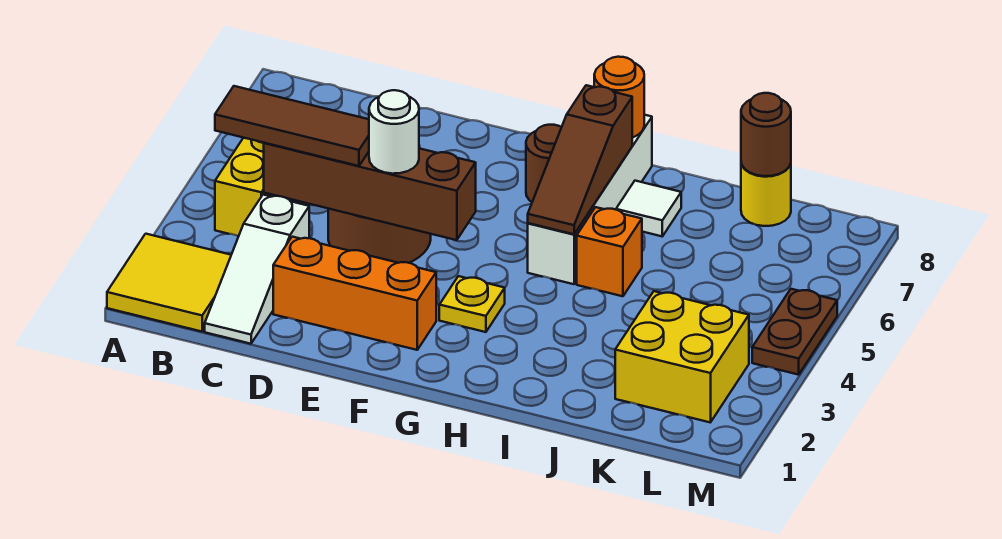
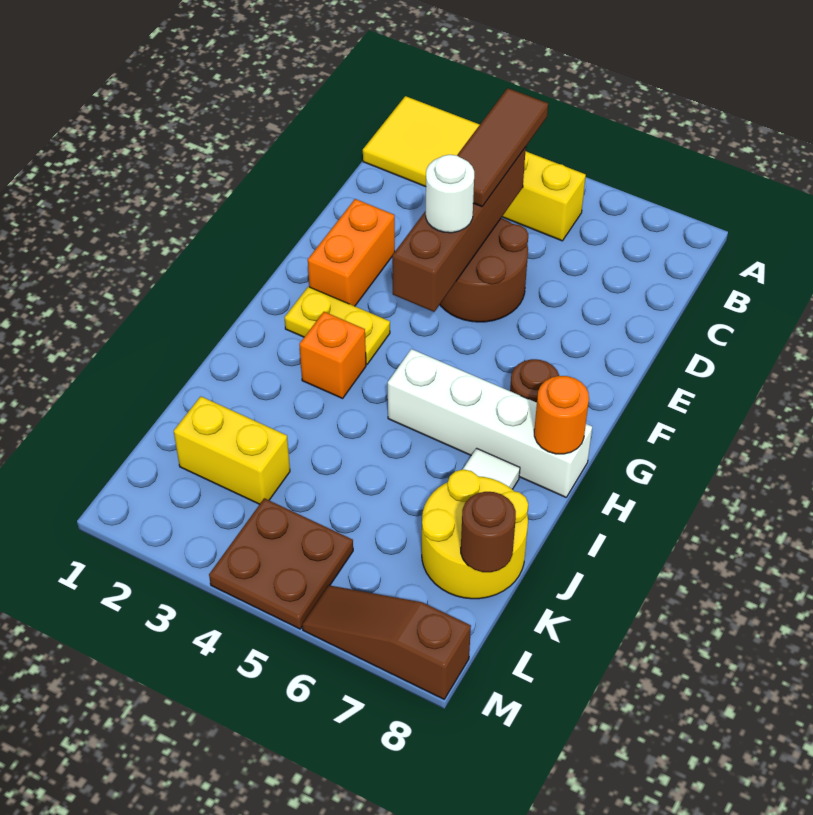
white slope C1:C3 level 1 top 3 -> none
orange brick D2:F2 level 1 -> orange brick E2:F2 level 1
yellow plate G3 level 1 -> yellow plate G2:G3 level 1
brown slope H5:H7 level 2 top 7 -> brown slope M6:M8 level 1 top 8
orange brick I5 level 1 -> orange brick H3 level 1
yellow brick K2:L3 level 1 -> yellow brick K2:K3 level 1
yellow round brick K8 level 1 -> yellow round brick J7:K8 level 1
brown plate M4:M5 level 1 -> brown plate L4:M5 level 1

